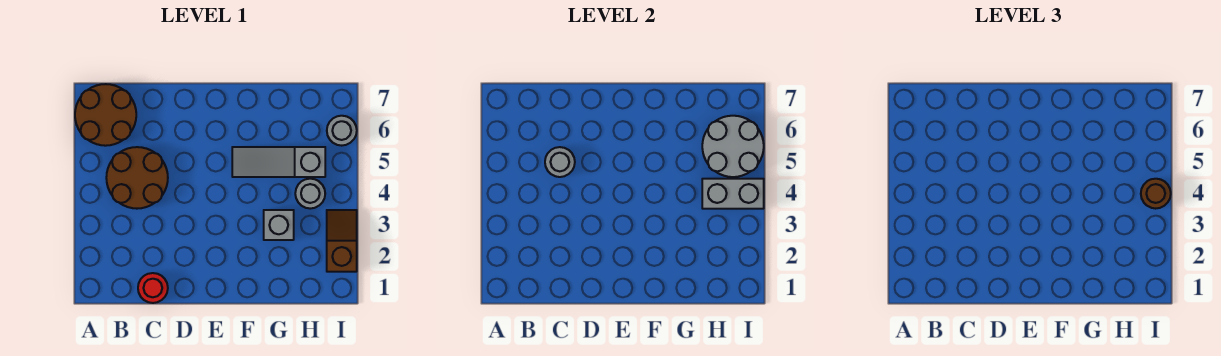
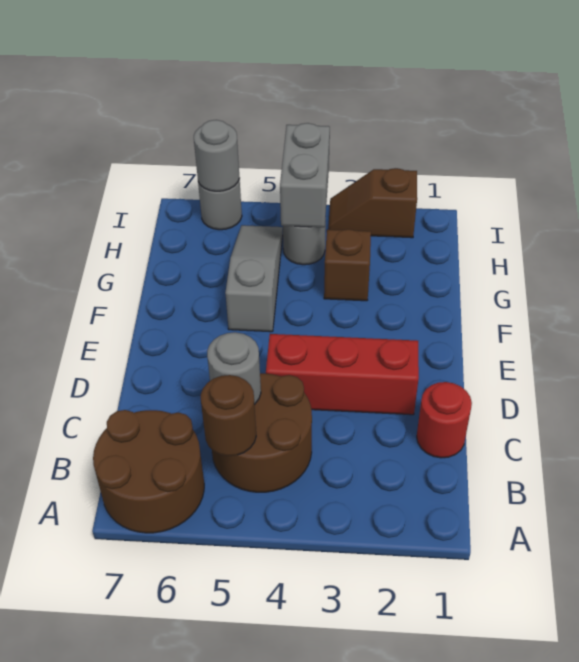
none -> red brick D2:D4 level 1
grey slope F5:H5 level 1 top H -> grey slope F5:H5 level 1 top F
grey brick G3 level 1 -> brown brick G3 level 1
grey round brick H5:I6 level 2 -> grey round brick I6 level 2
brown round brick I4 level 3 -> brown round brick B5 level 2

